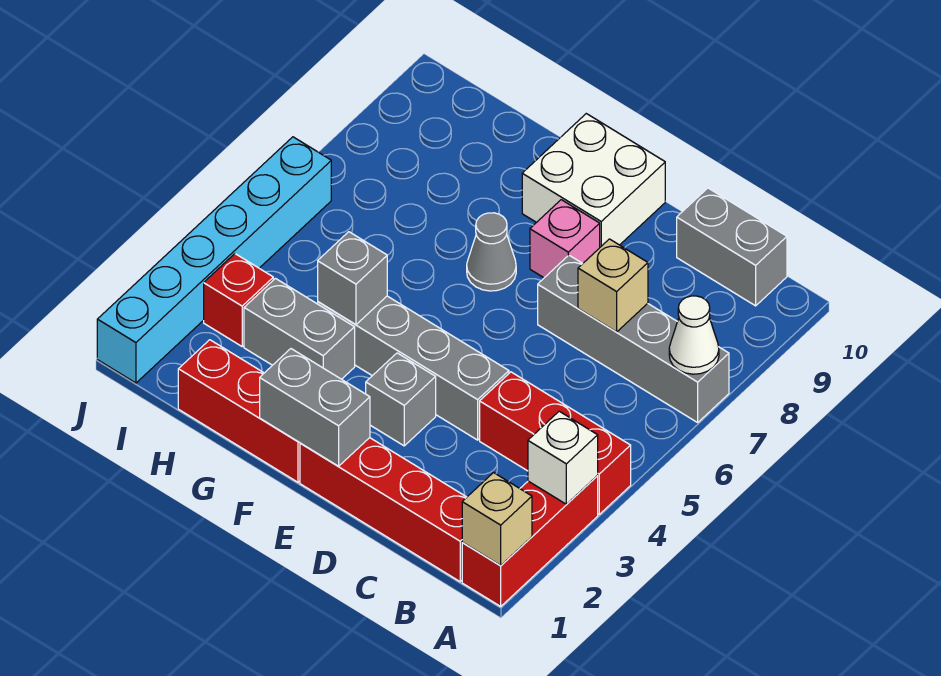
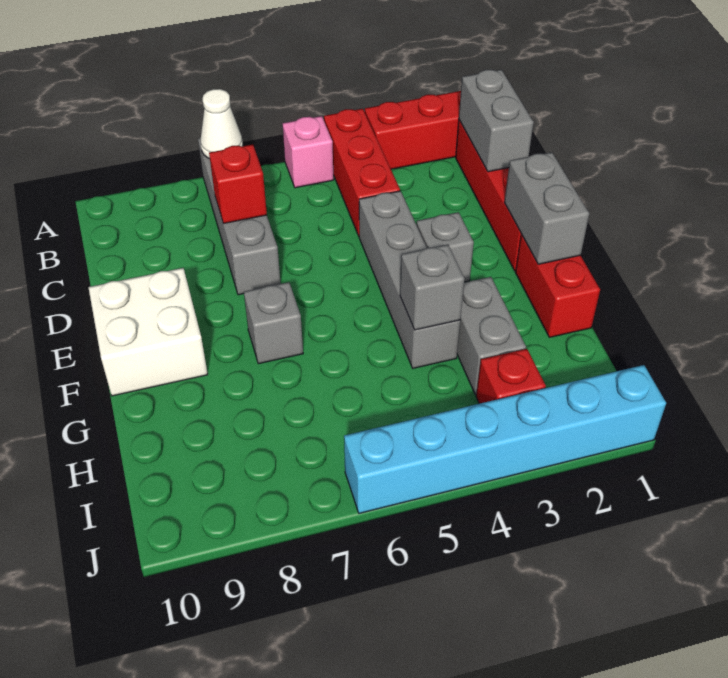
tan brick A1 level 2 -> none
white brick A3 level 2 -> none
grey brick B10:C10 level 1 -> grey brick B1:C1 level 2
tan brick C7 level 2 -> red brick C7 level 2
pink brick E8 level 1 -> pink brick A5 level 1
red brick F1:H1 level 1 -> red brick F1:G1 level 1
grey cone F7 level 1 -> grey brick F7 level 1

